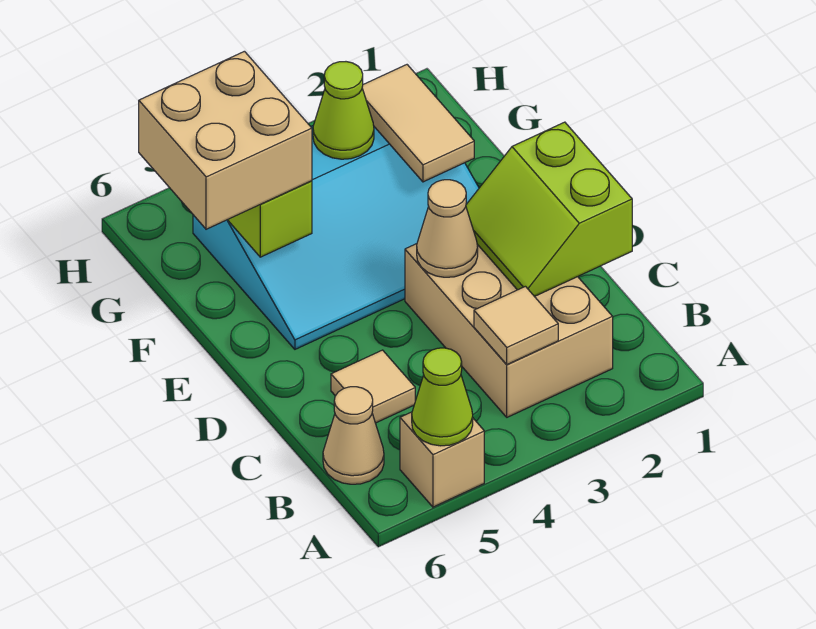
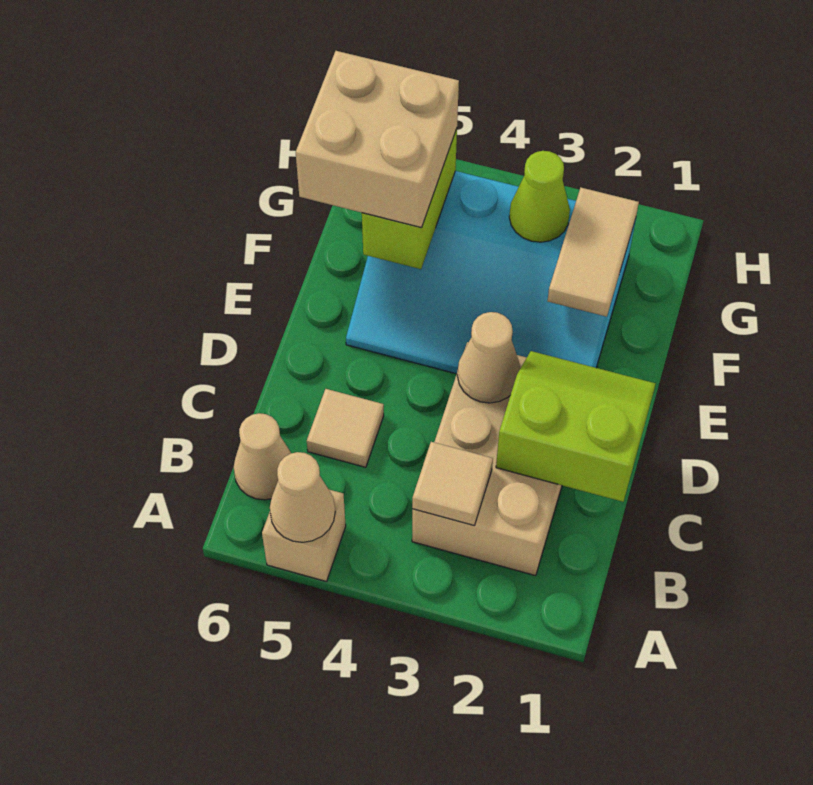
lime cone A5 level 2 -> tan cone A5 level 2
lime slope C1:D2 level 2 top 1 -> lime slope C1:D2 level 2 top C

